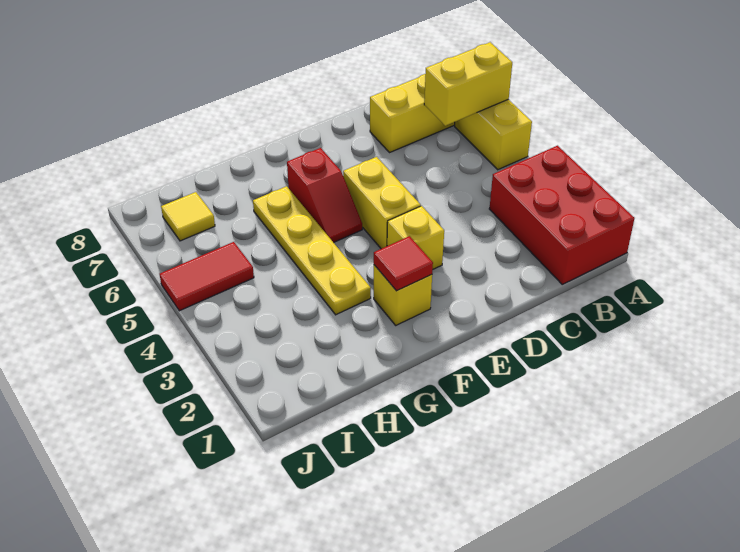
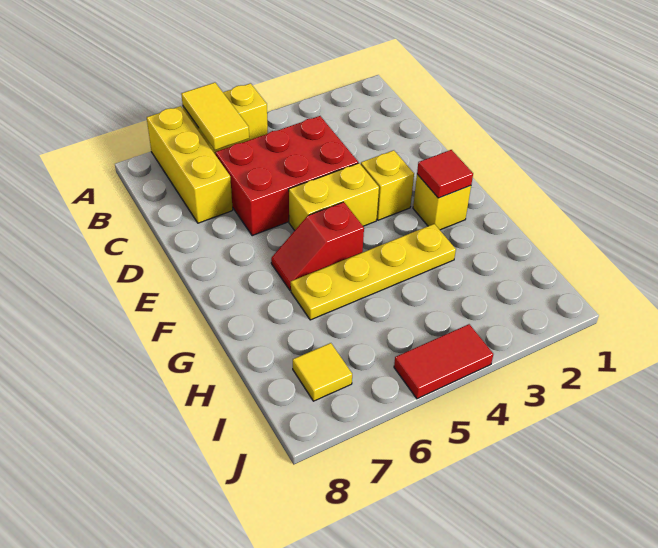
red brick A1:B3 level 1 -> red brick C4:D6 level 1
yellow brick A6:B6 level 2 -> yellow tile A6:B6 level 2
red slope F5:F6 level 1 top 6 -> red slope F5:F6 level 1 top 5
red tile I5:J5 level 1 -> red tile J4:J5 level 1

